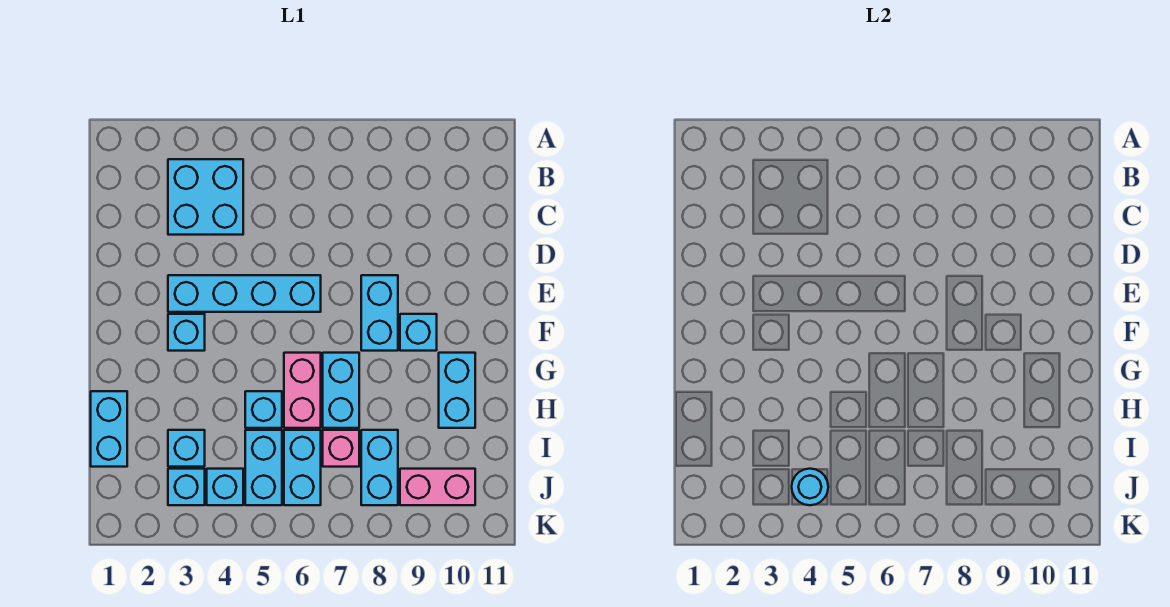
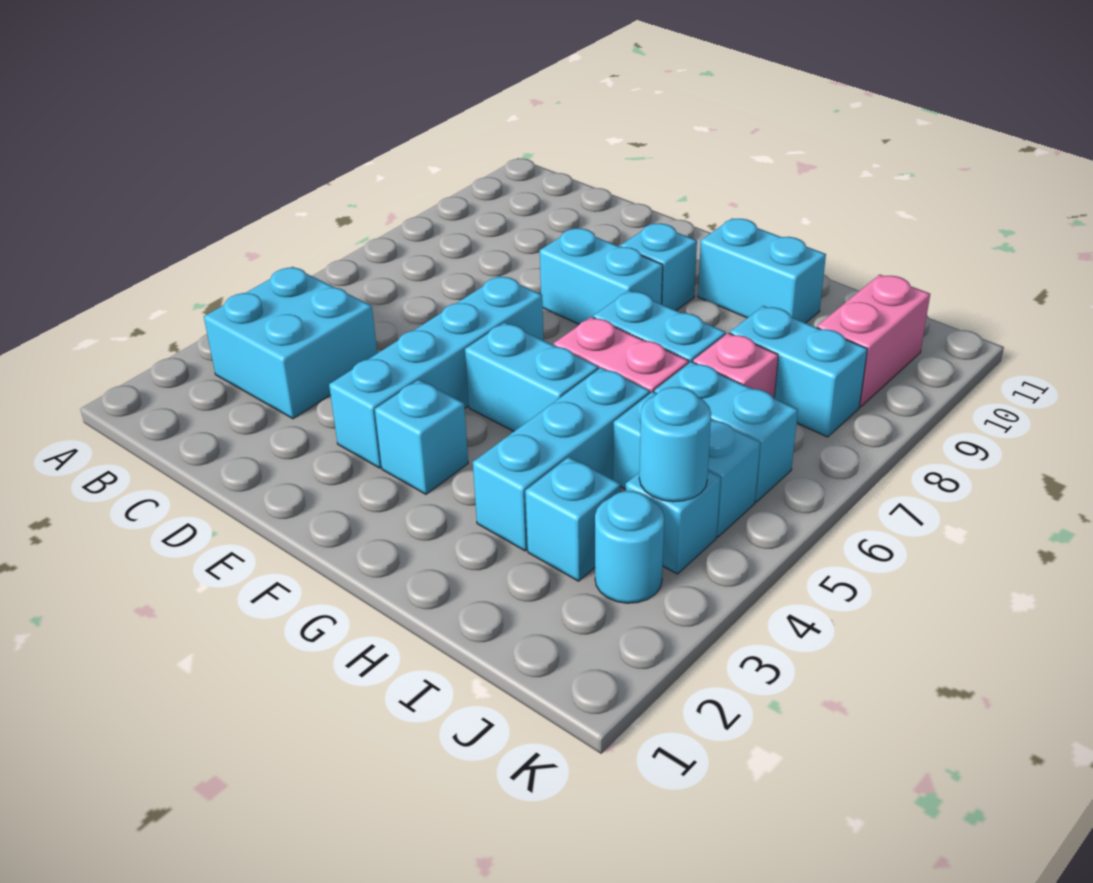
cyan brick H1:I1 level 1 -> cyan brick F5:G5 level 1
cyan brick H5 level 1 -> cyan brick H3:H5 level 1
cyan brick J3 level 1 -> cyan round brick J3 level 1

